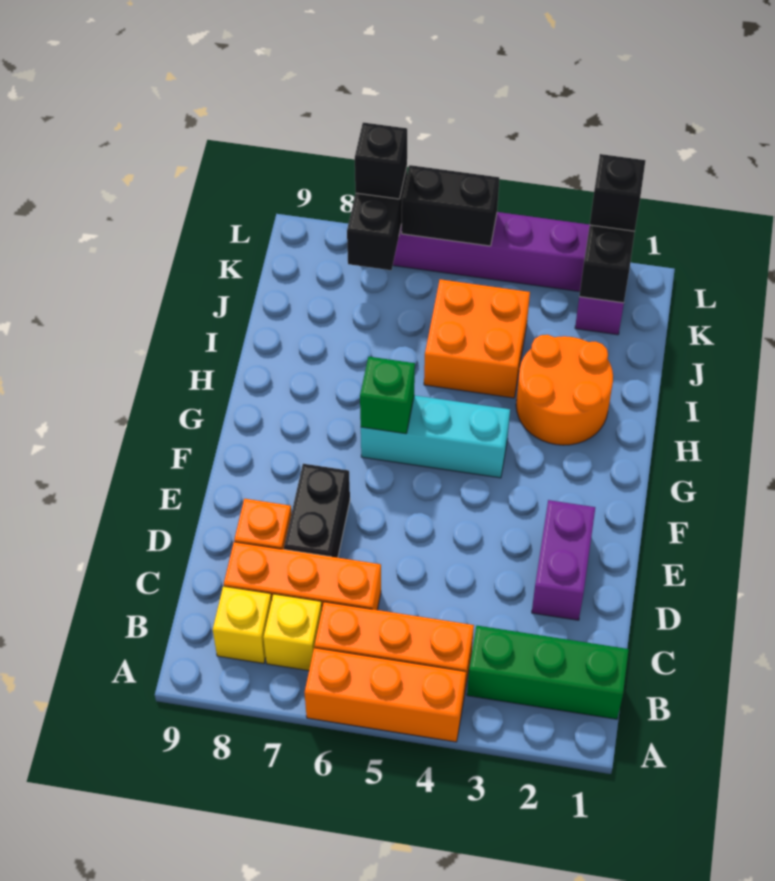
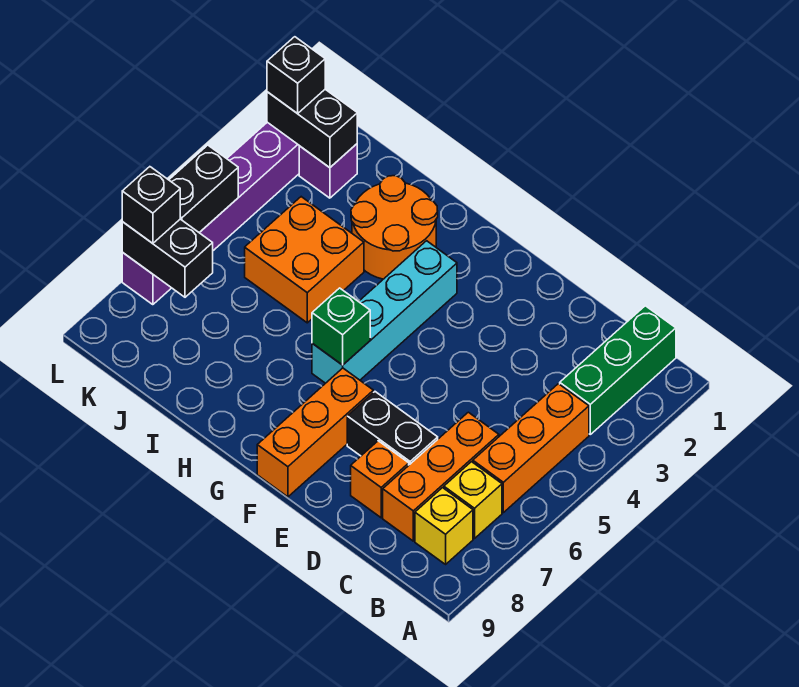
orange brick A4:A6 level 1 -> orange brick F7:F9 level 1
purple brick D2:E2 level 1 -> none
cyan brick G4:G6 level 1 -> cyan brick G3:G6 level 1

